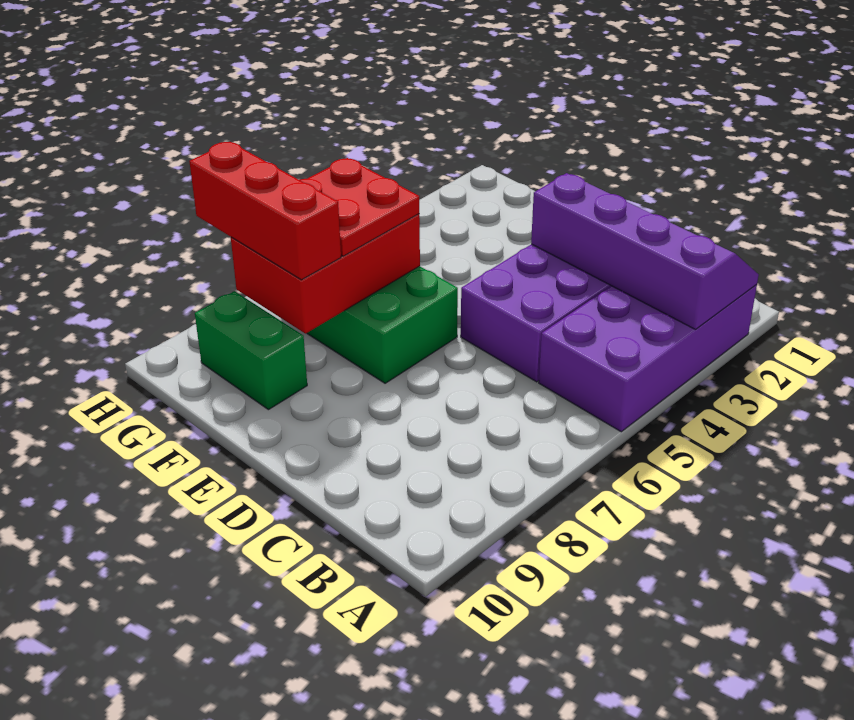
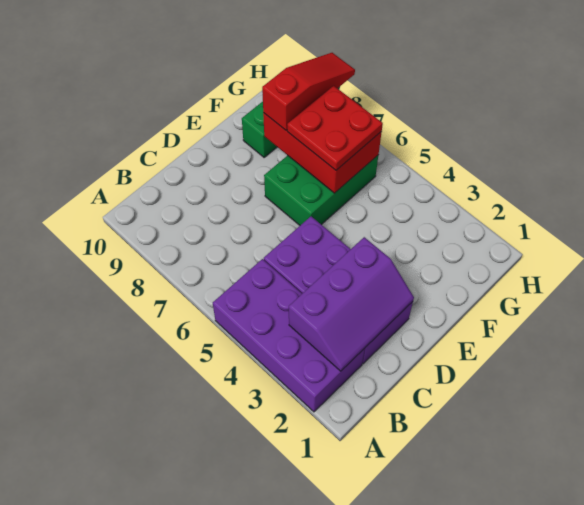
purple slope A2:D3 level 2 top 3 -> purple slope B2:D3 level 2 top 3
red brick F8:H8 level 3 -> red slope F8:H8 level 3 top F

